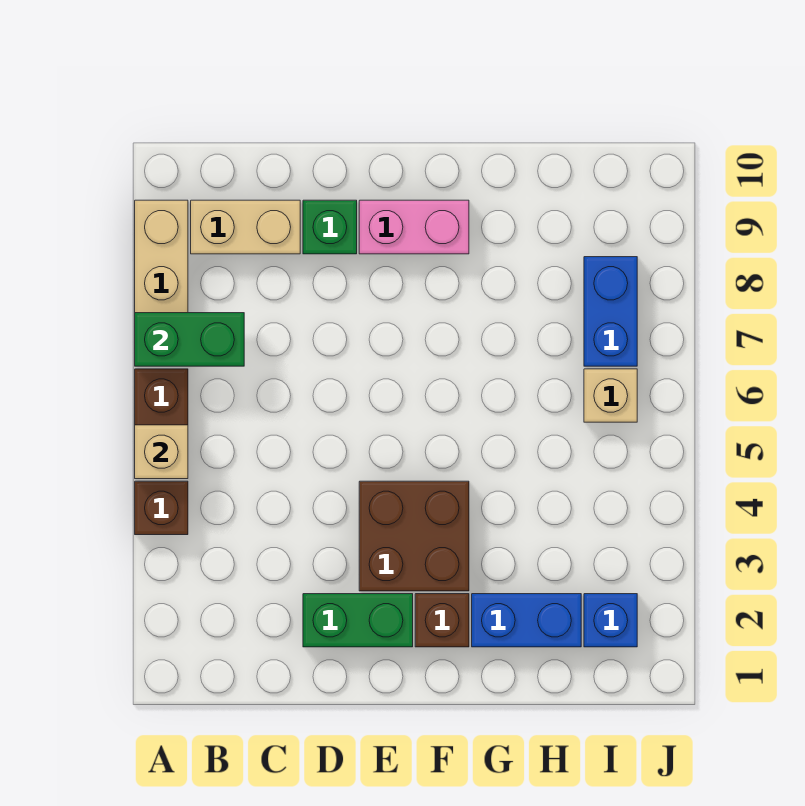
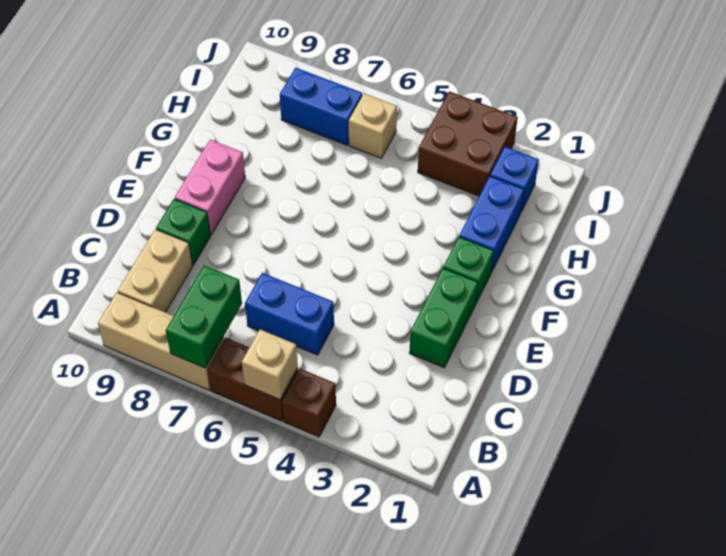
none -> blue brick C5:C6 level 1
brown brick E3:F4 level 1 -> brown brick I3:J4 level 1
brown brick F2 level 1 -> green brick F2 level 1

